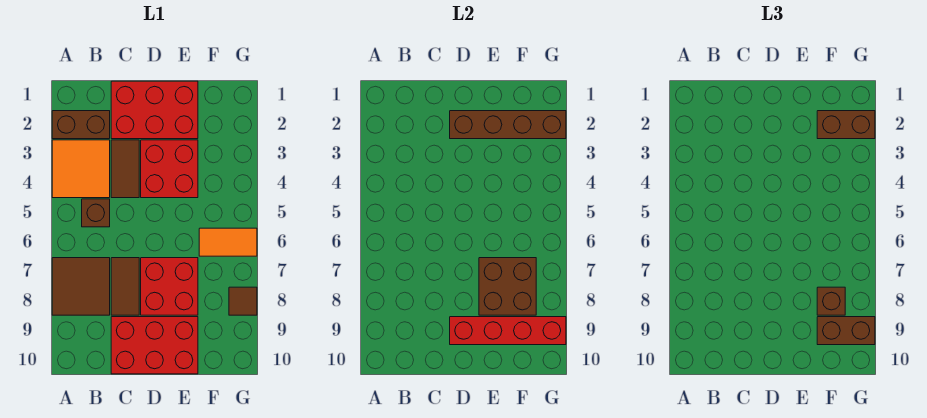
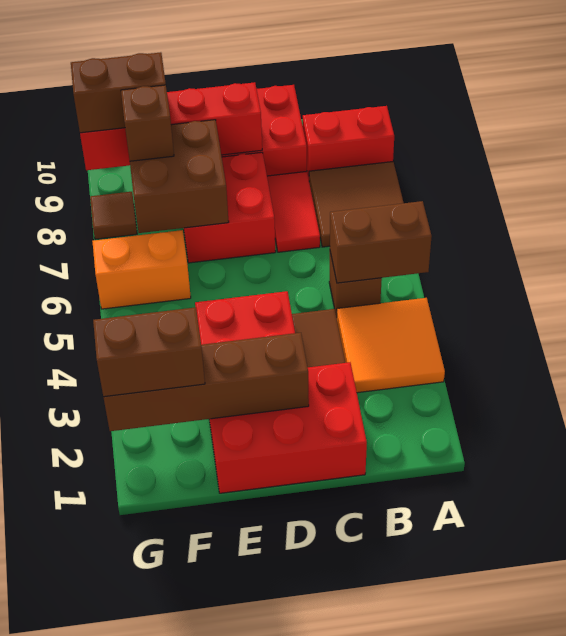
brown brick A2:B2 level 1 -> brown brick A5:B5 level 2
none -> red brick A9:B9 level 1
brown tile C7:C8 level 1 -> red tile C7:C8 level 1
orange tile F6:G6 level 1 -> orange brick F6:G6 level 1

